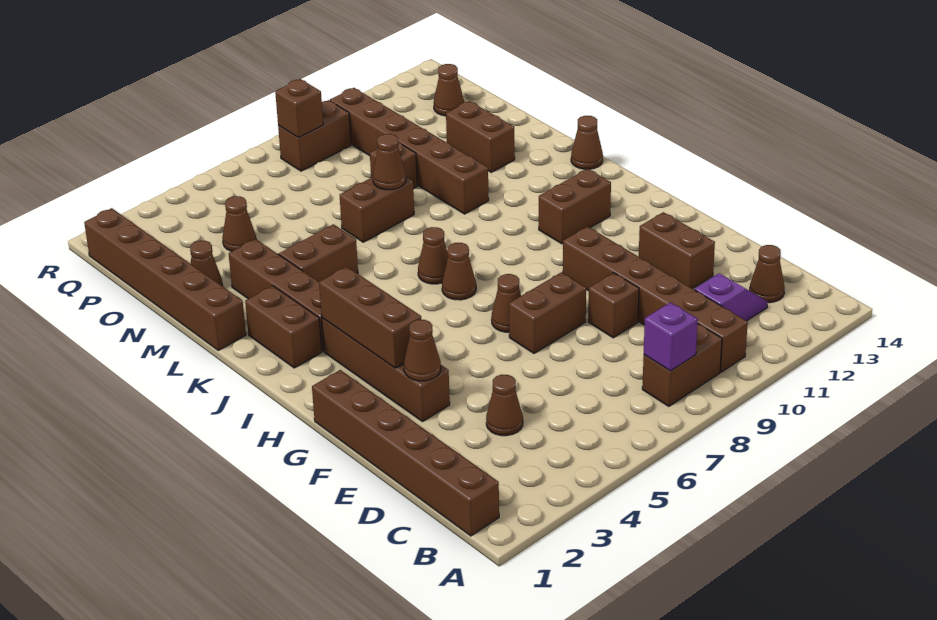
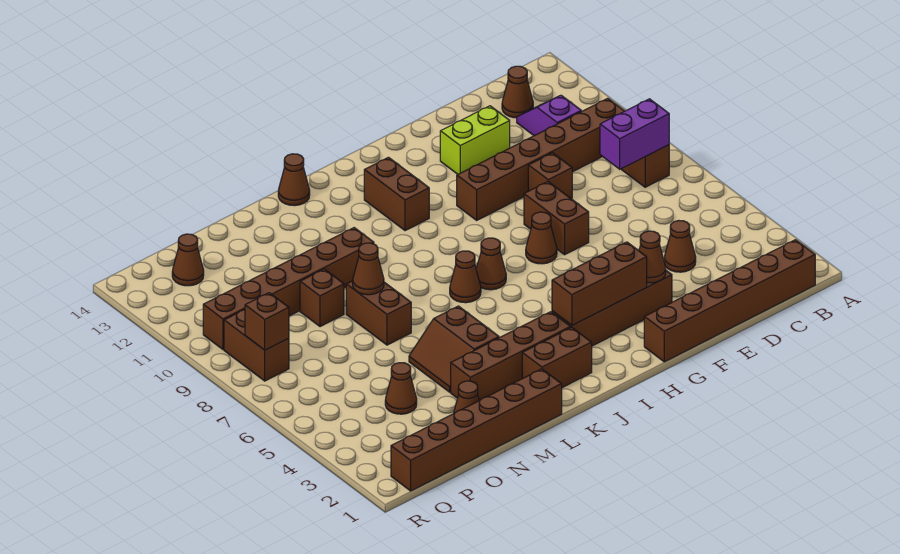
purple brick B8 level 2 -> purple brick B8:C8 level 2
brown brick E12:F12 level 1 -> lime brick E12:F12 level 1
brown brick M12:N12 level 1 -> none

